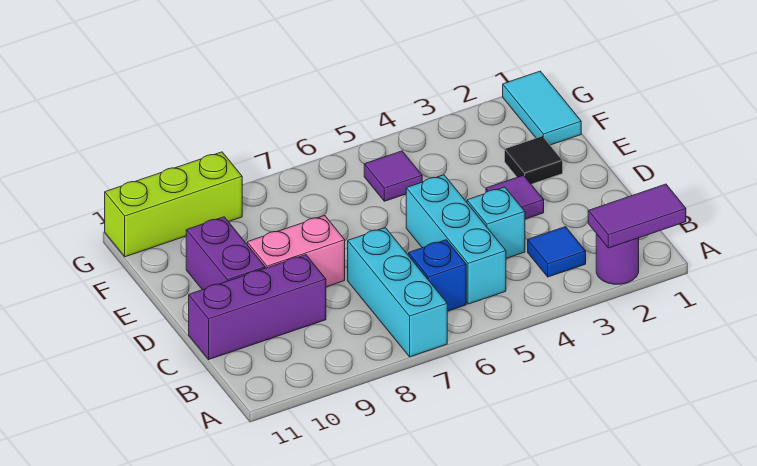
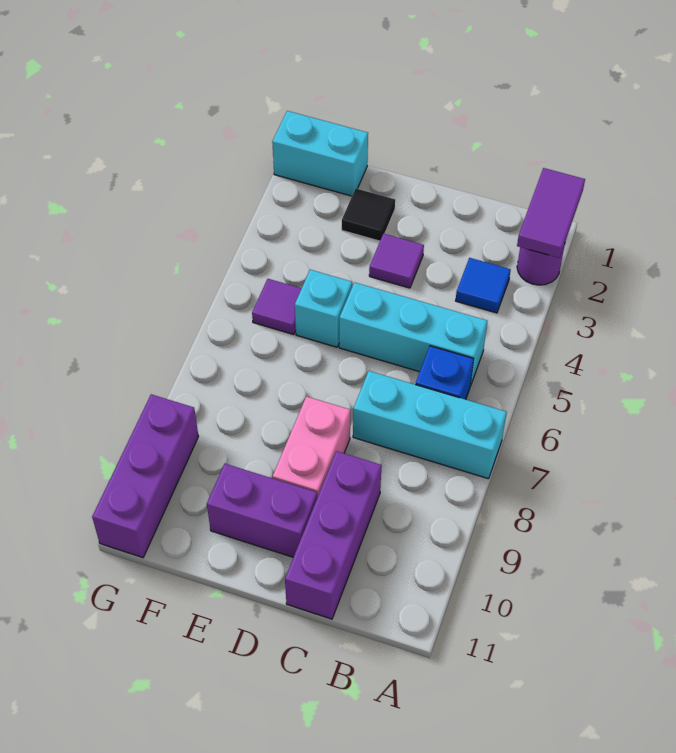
cyan brick C4 level 1 -> cyan brick E5 level 1
cyan tile F1:G1 level 1 -> cyan brick F1:G1 level 1
lime brick G9:G11 level 1 -> purple brick G9:G11 level 1

